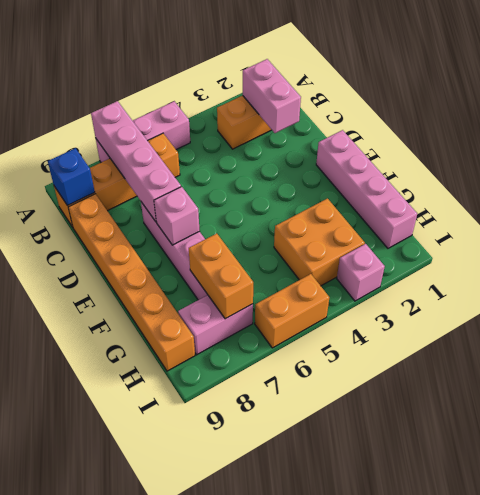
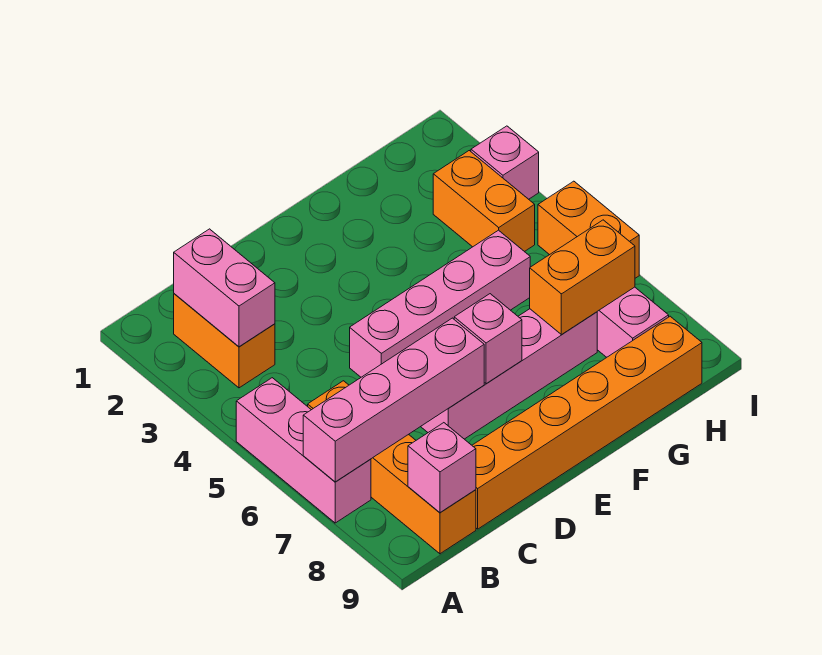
pink brick B2:C2 level 2 -> pink brick B2:B3 level 2
blue brick B9 level 2 -> pink brick B9 level 2
pink brick E1:H1 level 1 -> pink brick D5:G5 level 1
orange brick G3:H4 level 1 -> orange brick H3:H4 level 1

